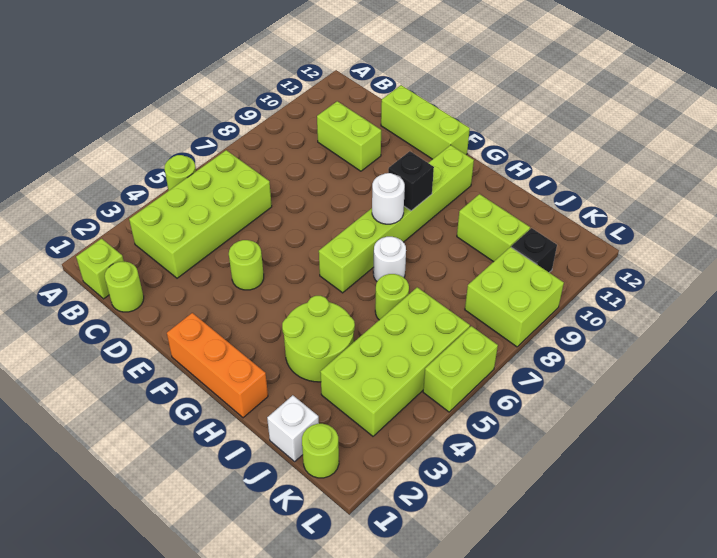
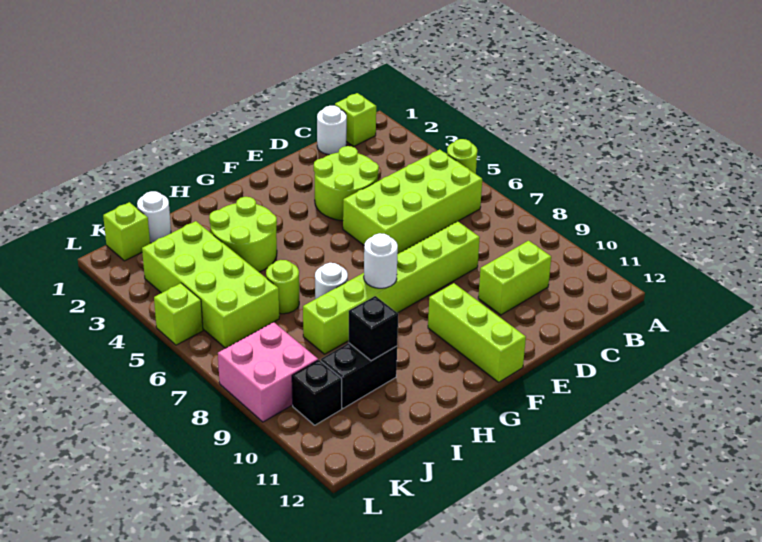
lime brick B3:C6 level 1 -> lime brick B5:E6 level 1
lime round brick C1 level 1 -> white round brick C1 level 1
lime brick D12:F12 level 1 -> lime brick F10:F12 level 1
lime round brick E4 level 1 -> lime round brick D3:E4 level 1
orange brick F1:H1 level 1 -> none
lime brick G6:G11 level 1 -> lime brick D8:I8 level 1
black brick G9 level 2 -> black brick I10 level 2
lime brick I10:J10 level 1 -> black brick I10:J10 level 1
white brick J1 level 1 -> white round brick J1 level 1
lime round brick K1 level 1 -> lime brick K1 level 1
lime brick K8:L9 level 1 -> pink brick K8:L9 level 1
lime brick L5:L6 level 1 -> lime brick L5 level 1

